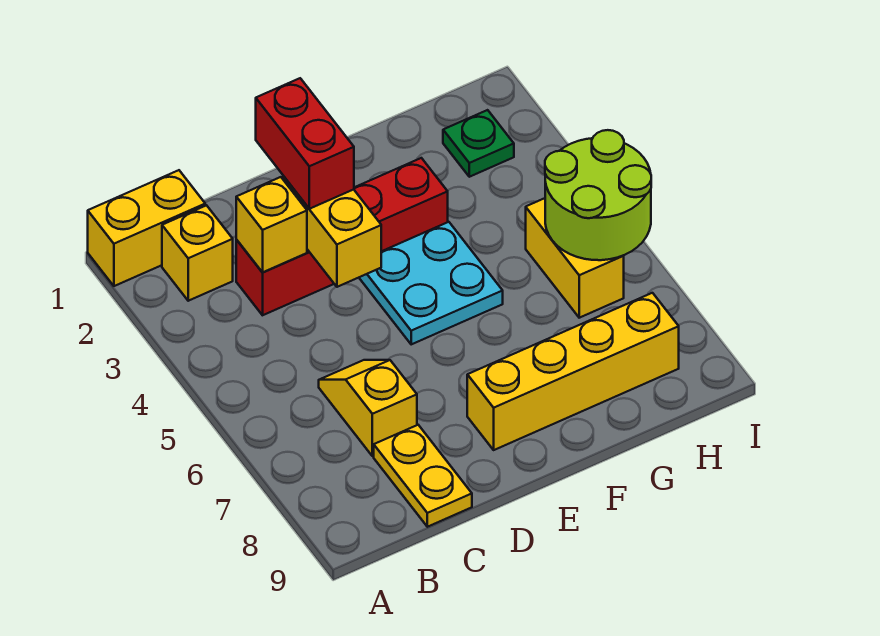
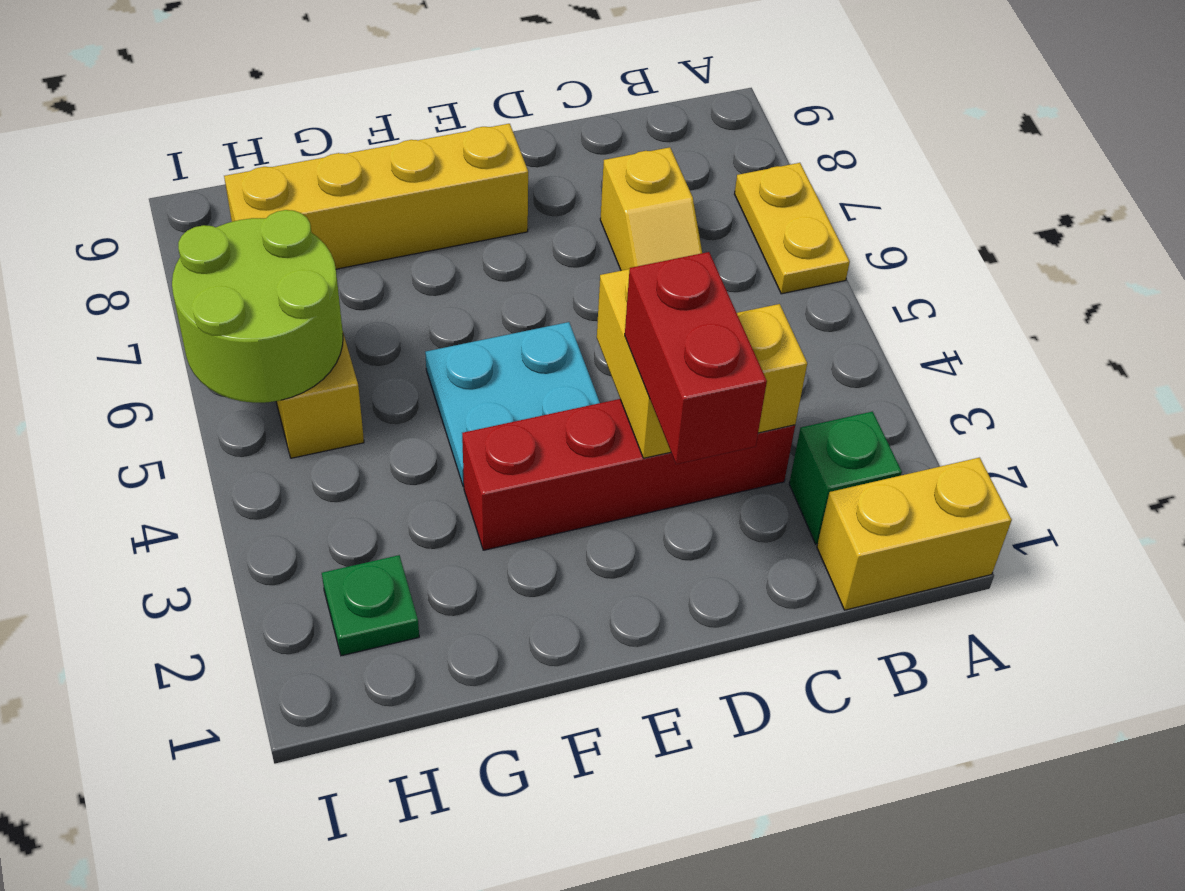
yellow brick B2 level 1 -> green brick B2 level 1
yellow plate C8:C9 level 1 -> yellow plate A6:A7 level 1

